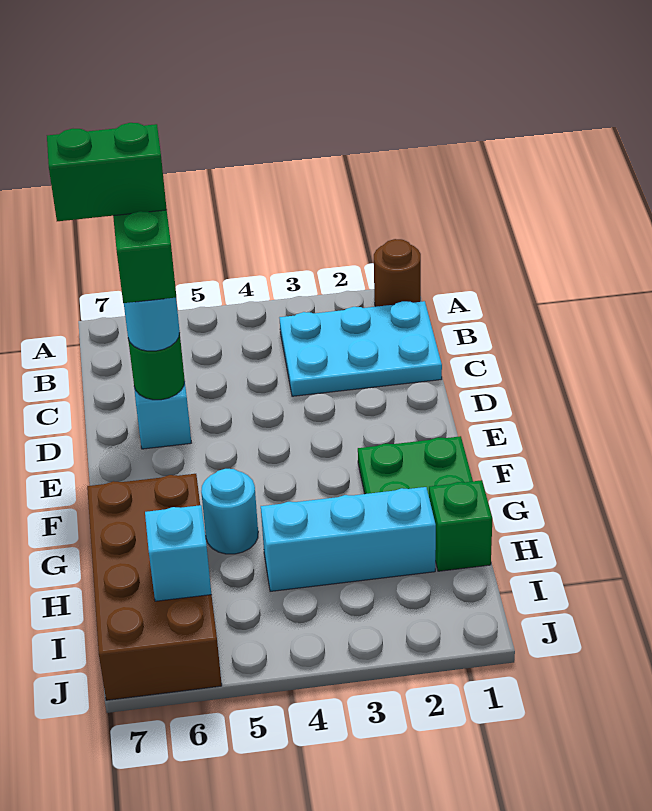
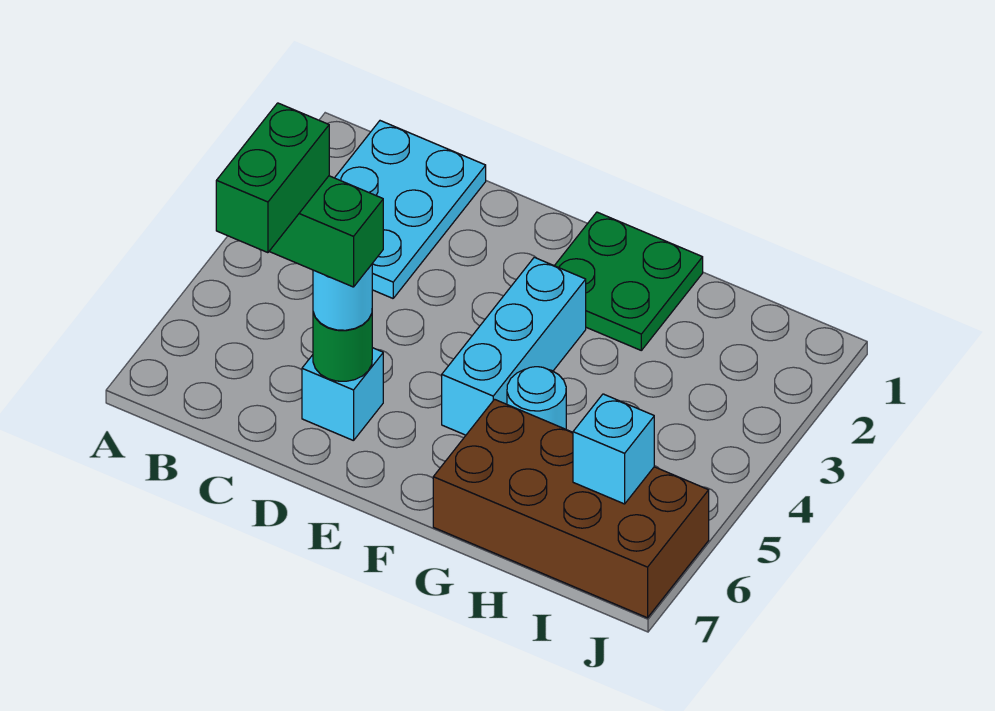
brown round brick A1 level 1 -> none
green brick H1 level 1 -> none
cyan brick H2:H4 level 1 -> cyan brick F3:F5 level 1

